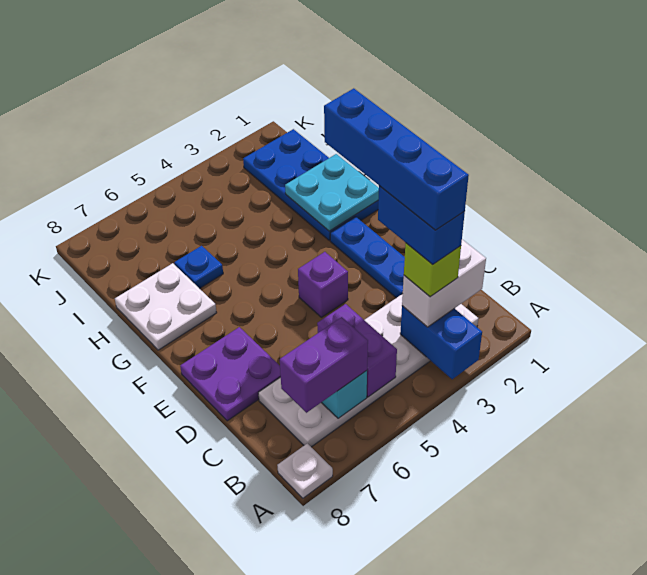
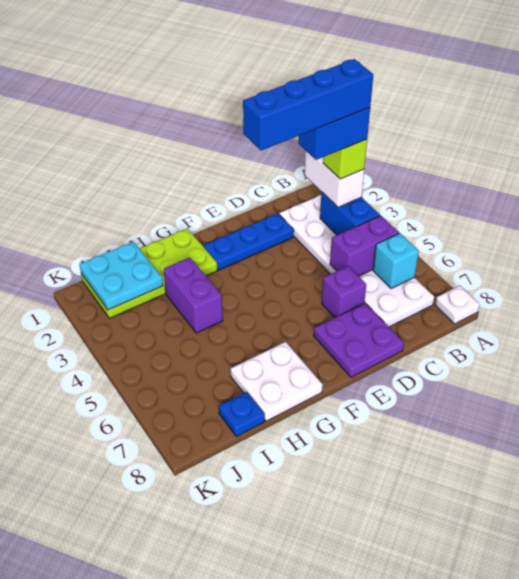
blue brick A3:B3 level 2 -> blue brick B3:B4 level 2
purple brick B6:B7 level 3 -> purple brick H3:H4 level 1
purple brick E4 level 1 -> purple brick D6 level 1
blue plate G1:J2 level 1 -> lime plate G1:J2 level 1
cyan plate G1:H2 level 2 -> cyan plate I1:J2 level 2
blue plate H6 level 1 -> blue plate I8 level 1

